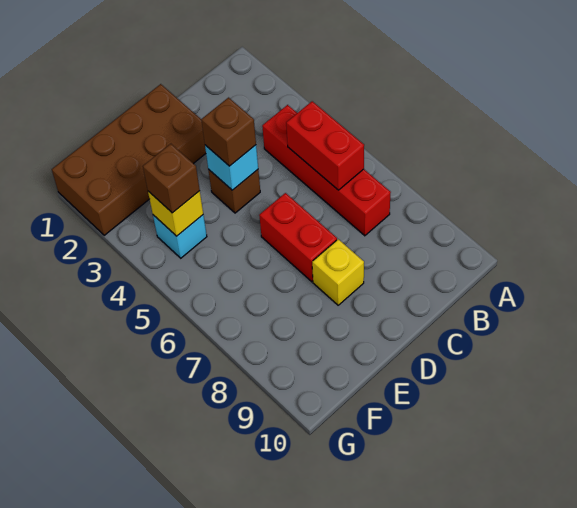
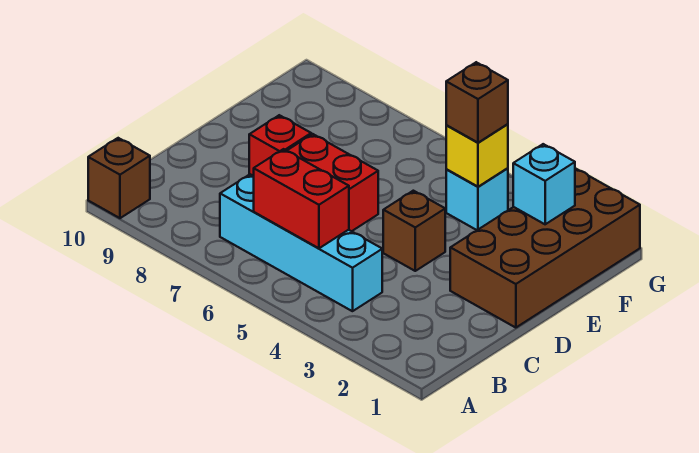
red brick B4:B7 level 1 -> cyan brick B4:B7 level 1
cyan brick D4 level 2 -> cyan brick F2 level 2
brown brick D4 level 3 -> brown brick A10 level 1
yellow brick D8 level 1 -> red brick D8 level 1

